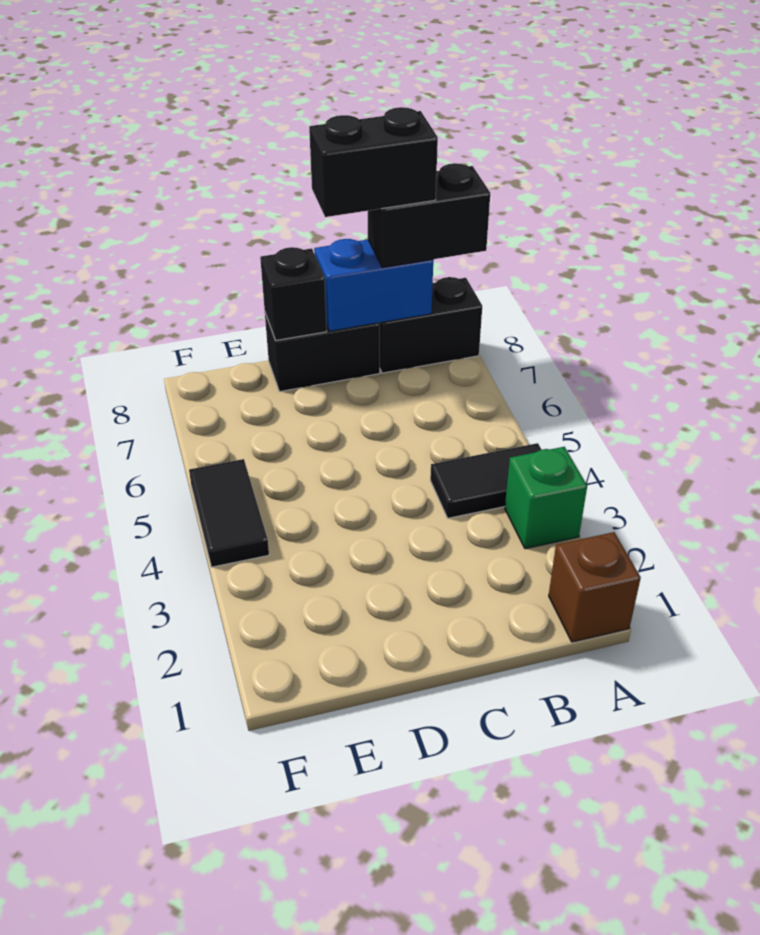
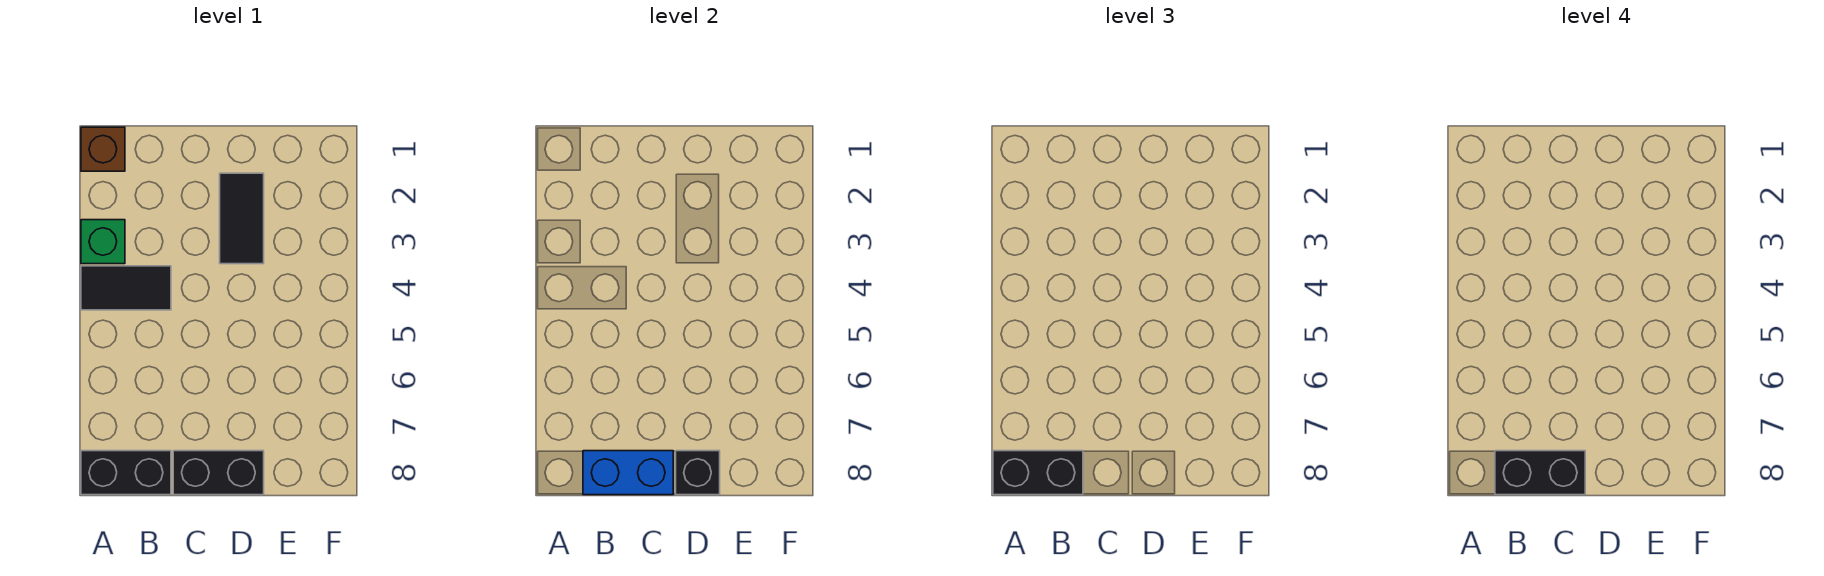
black tile F4:F5 level 1 -> black tile D2:D3 level 1

